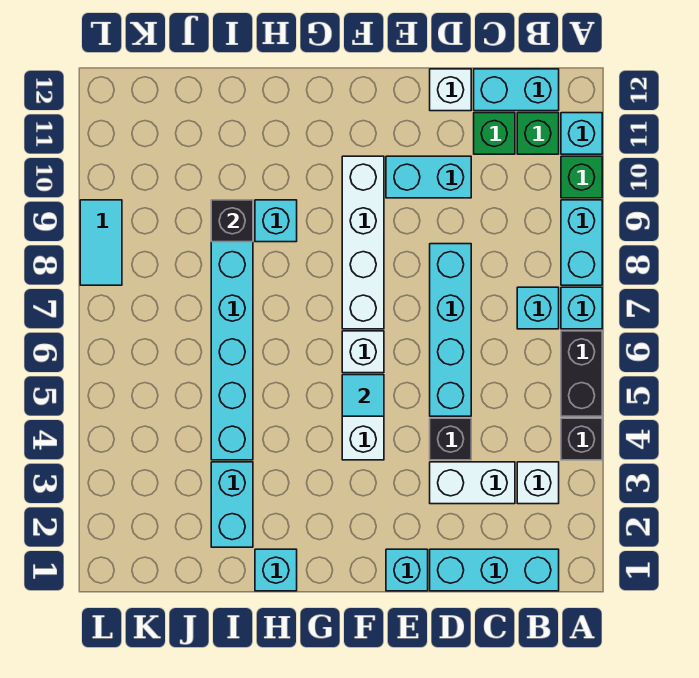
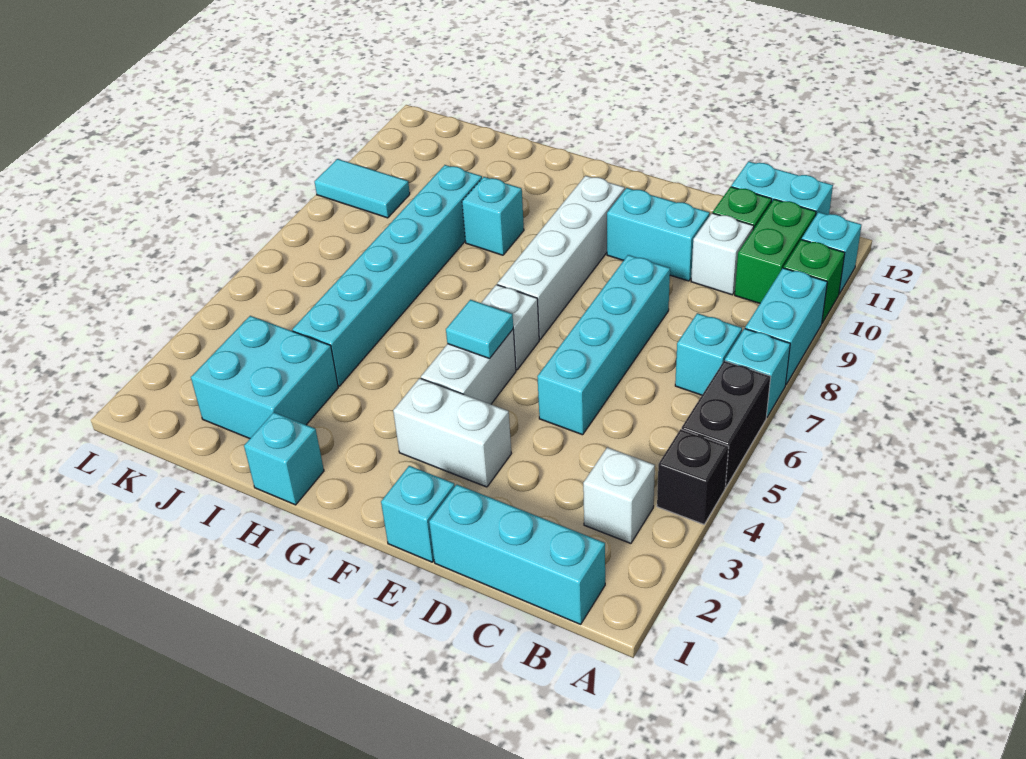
green brick B11 level 1 -> green brick B10:B11 level 1
white brick C3:D3 level 1 -> white brick E3:F3 level 1
black brick D4 level 1 -> none
white brick D12 level 1 -> white brick C10 level 1
cyan brick I2:I3 level 1 -> cyan brick I2:J3 level 1
black brick I9 level 2 -> none
cyan tile L8:L9 level 1 -> cyan tile K9:L9 level 1

